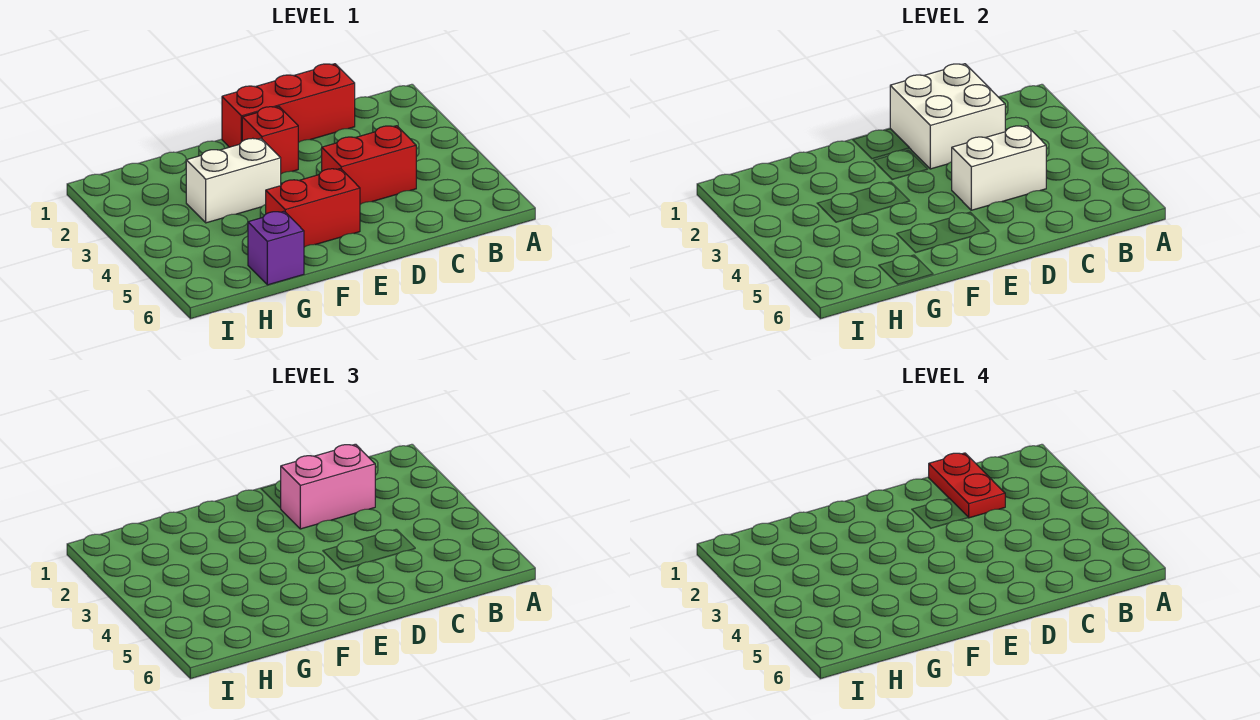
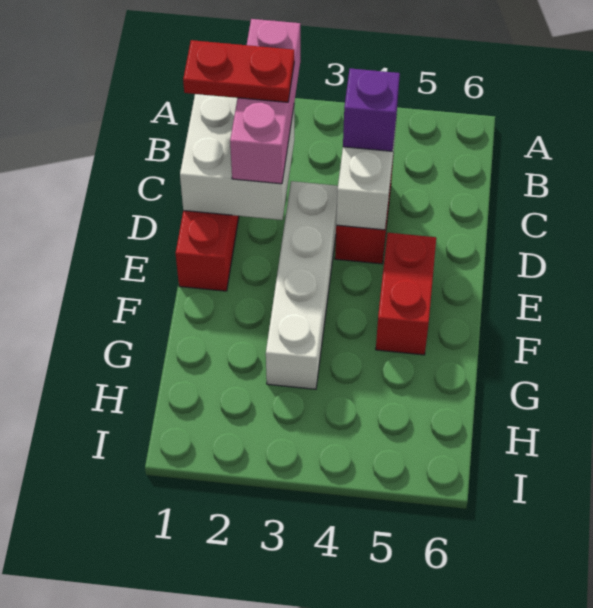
pink brick C2:D2 level 3 -> pink brick B2:D2 level 3
red brick E2 level 1 -> none
white brick F3:G3 level 1 -> white brick D3:G3 level 1
purple brick G6 level 1 -> purple brick C4 level 3

